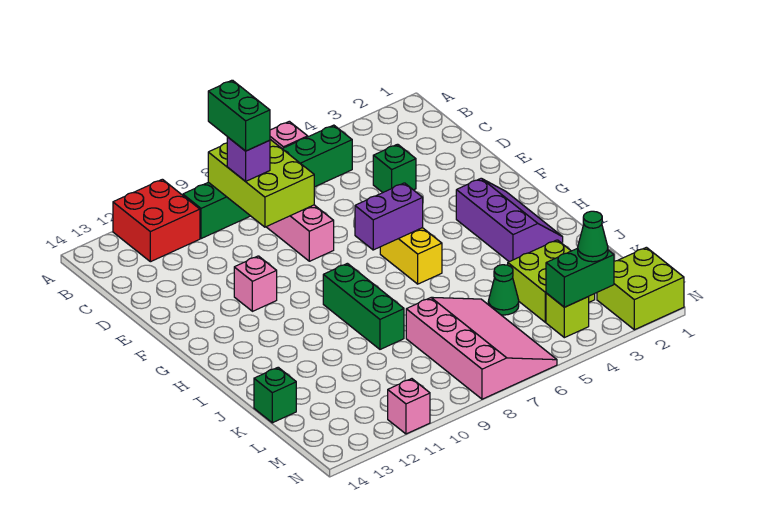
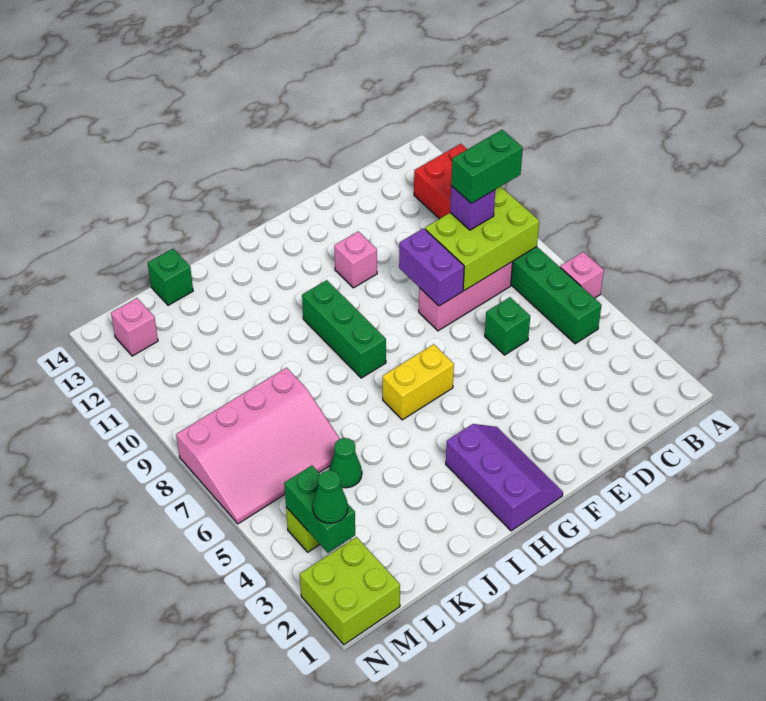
green brick D4 level 1 -> green brick D6 level 1
purple slope G2:I3 level 1 top 3 -> purple slope G1:H3 level 1 top H
purple brick G6:G7 level 2 -> purple brick E8:E9 level 2
green brick H9:J9 level 1 -> green brick H8:H10 level 1
lime brick K3:L4 level 1 -> none
pink brick N11 level 1 -> pink brick M13 level 1

